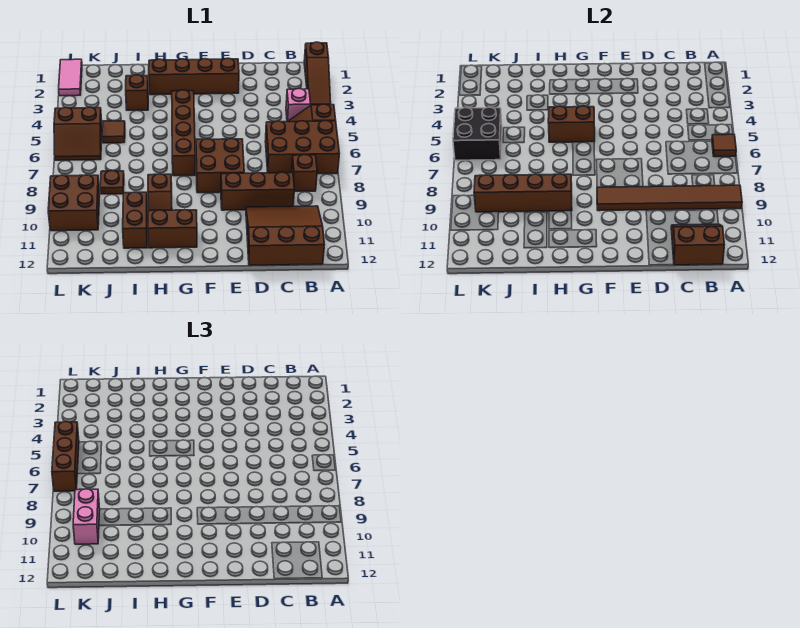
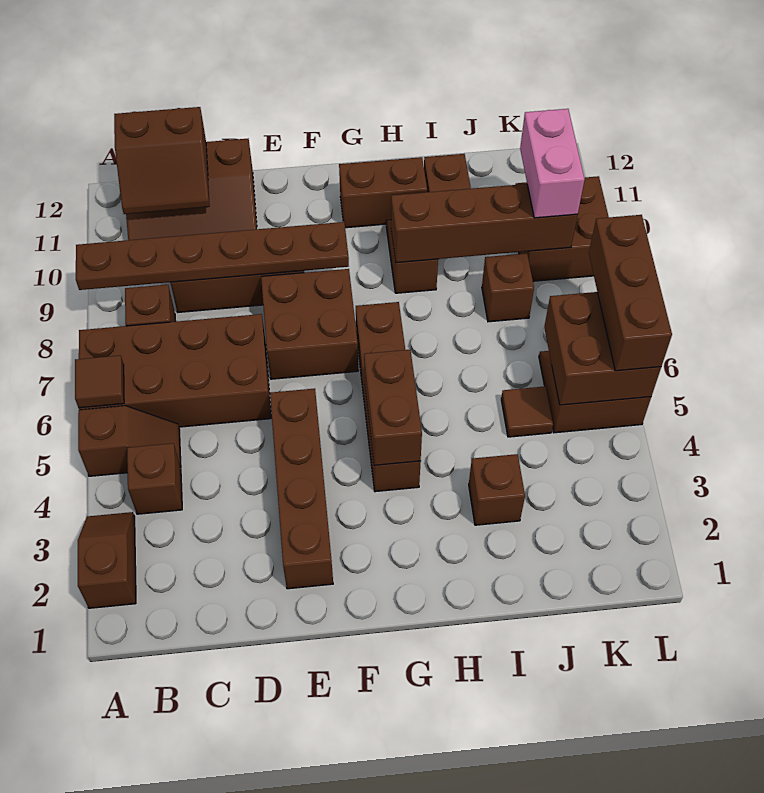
brown slope A1:A3 level 1 top 1 -> brown slope A2:A3 level 1 top 2
brown brick A6:C7 level 1 -> brown brick A6:D7 level 1
brown tile A9:F9 level 2 -> brown plate A9:F9 level 2
pink brick B4 level 1 -> brown brick B4 level 1
brown brick E2:H2 level 1 -> brown brick E2:E5 level 1
brown brick G5:H5 level 2 -> brown brick G4:G5 level 2
brown plate J8 level 1 -> brown brick J8 level 1
black brick K5:L6 level 2 -> brown brick K5:L6 level 2
pink tile L1:L2 level 1 -> none

